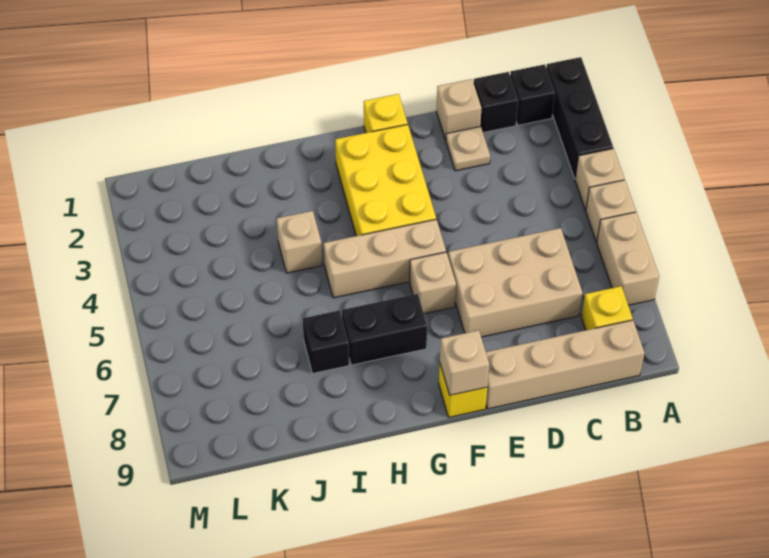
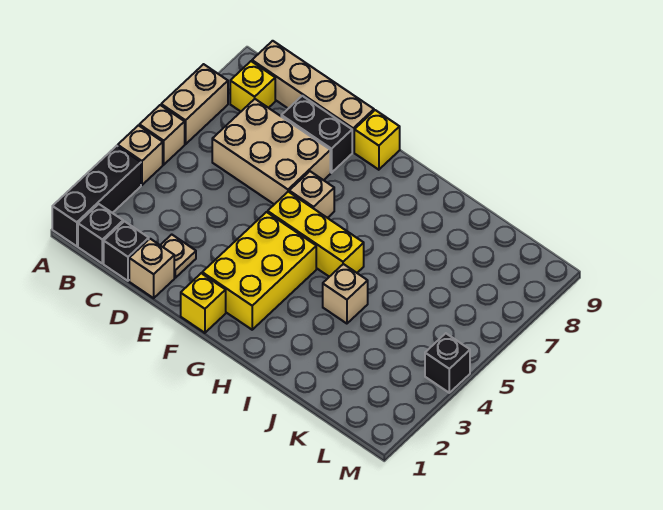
tan brick F5:H5 level 1 -> yellow brick F5:H5 level 1
tan brick F9 level 2 -> none
black brick G7:H7 level 1 -> black brick D8:E8 level 1
black brick I7 level 1 -> black brick M4 level 1

